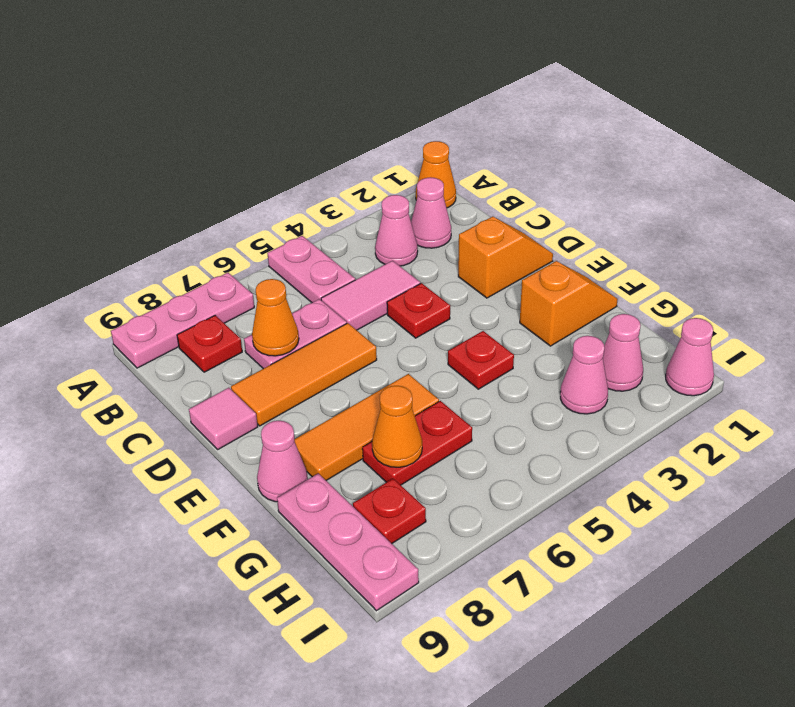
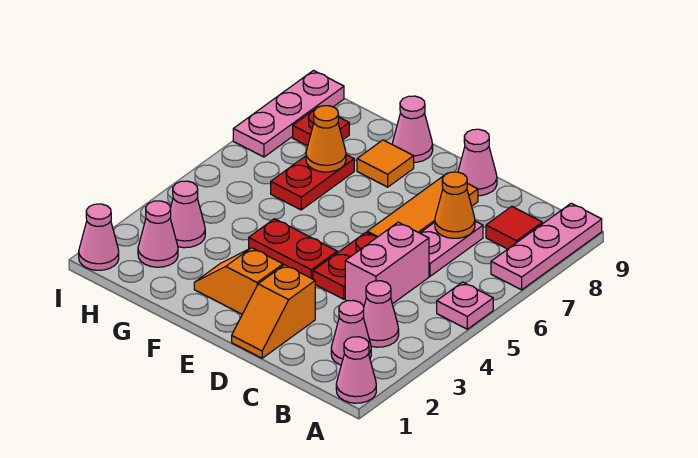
orange cone A1 level 1 -> pink cone A1 level 1
pink plate A5:B5 level 1 -> pink plate A5 level 1
red plate B8 level 1 -> red tile B8 level 1
pink tile C4:C5 level 1 -> pink brick C4:C5 level 1
red plate D4 level 1 -> red plate D4:D5 level 1
pink tile D9 level 1 -> pink cone D9 level 1
orange slope F1:F2 level 1 top 2 -> orange slope E2:F2 level 1 top E
red plate F4 level 1 -> red plate E4:F4 level 1
orange tile F6:F8 level 1 -> orange tile F8 level 1
pink plate G9:I9 level 1 -> pink plate I7:I9 level 1

